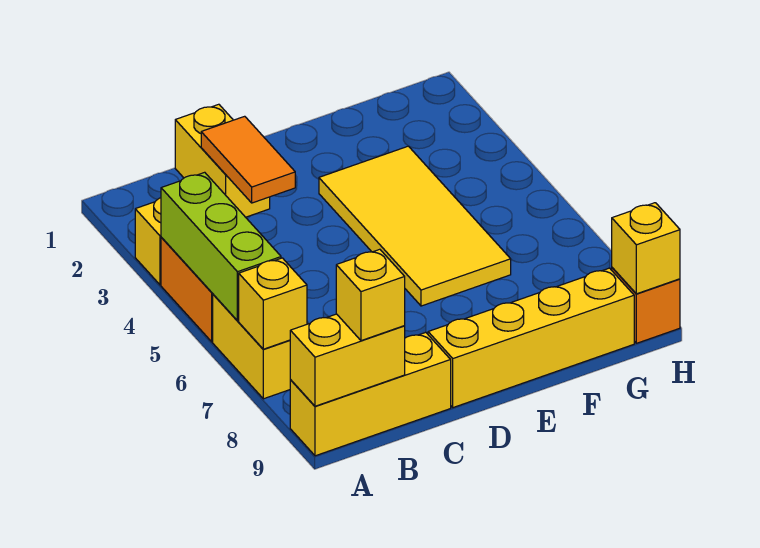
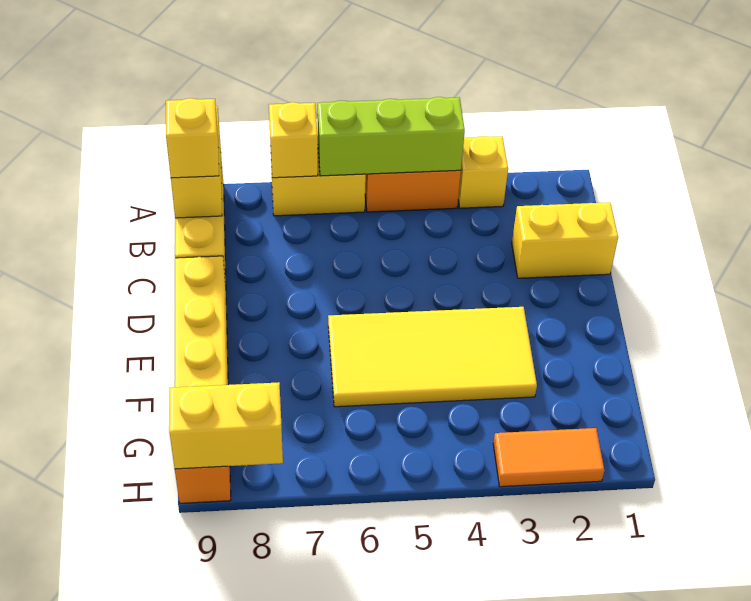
orange tile C2:C3 level 2 -> orange tile H2:H3 level 1
yellow brick H9 level 2 -> yellow brick H8:H9 level 2

